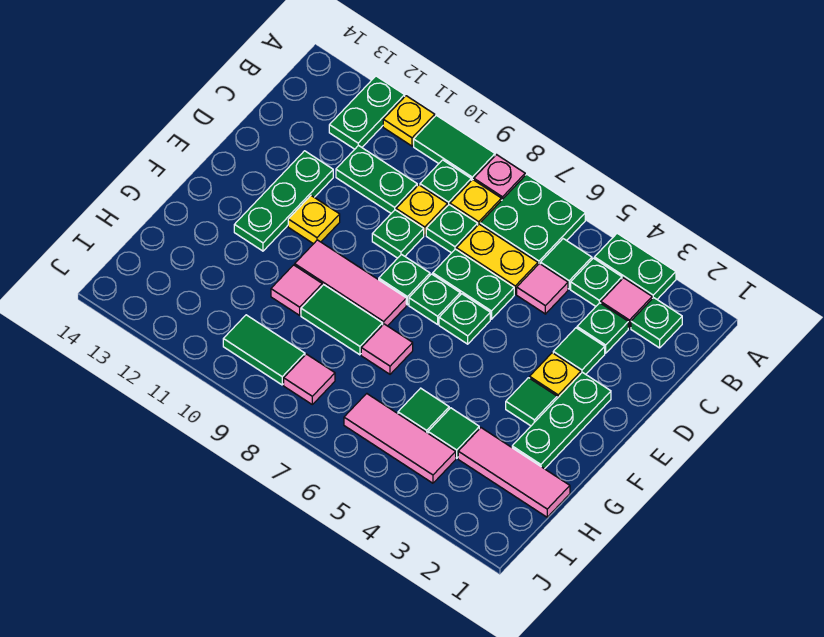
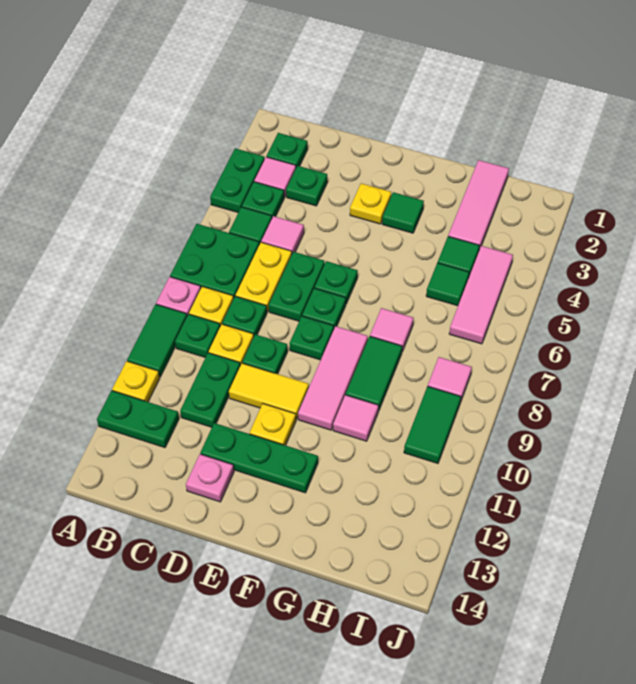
green tile D3 level 1 -> none
none -> yellow tile D10:E10 level 1
none -> pink plate D13 level 1
green plate E2:G2 level 1 -> none

